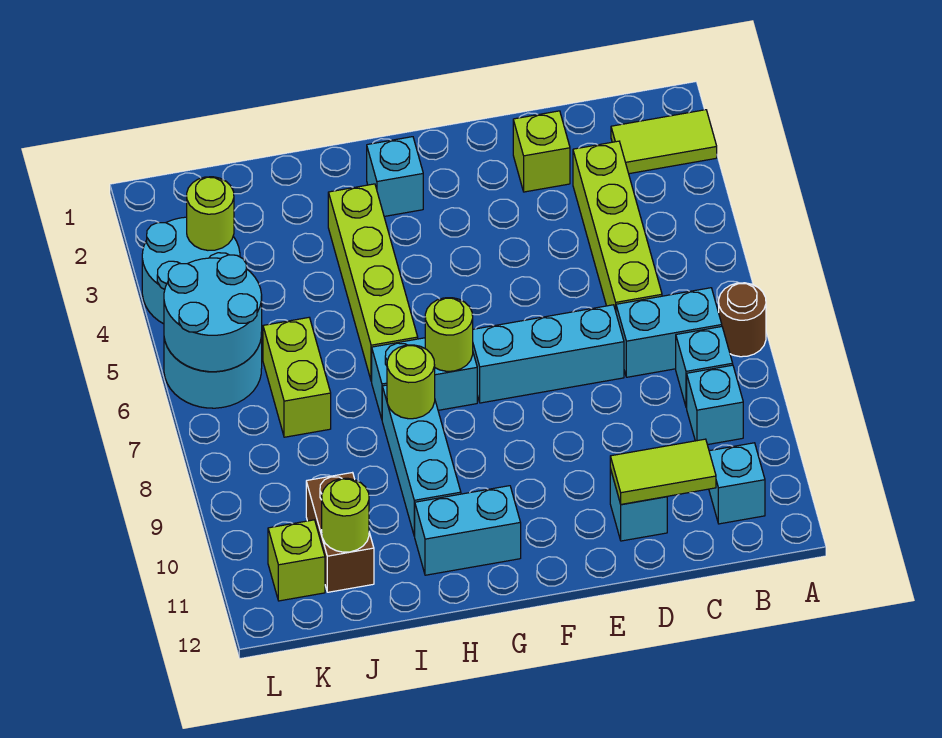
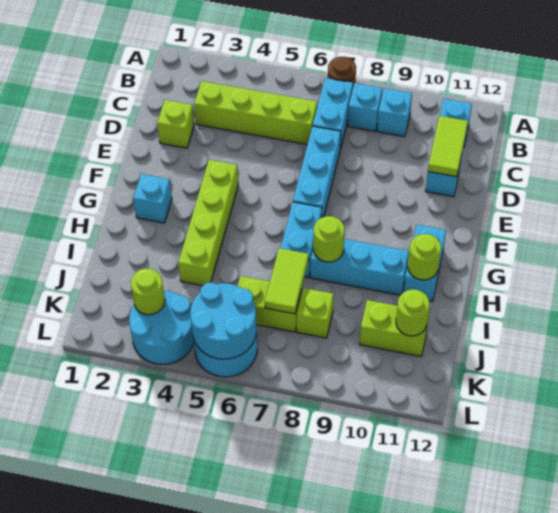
lime tile A2:B2 level 1 -> lime tile I7:J7 level 2
lime round brick G7 level 2 -> lime round brick H11 level 2
lime brick H3:H6 level 1 -> lime brick F4:I4 level 1
brown brick J10:J11 level 1 -> lime brick J10:J11 level 1
lime brick K11 level 1 -> lime brick J8 level 1

